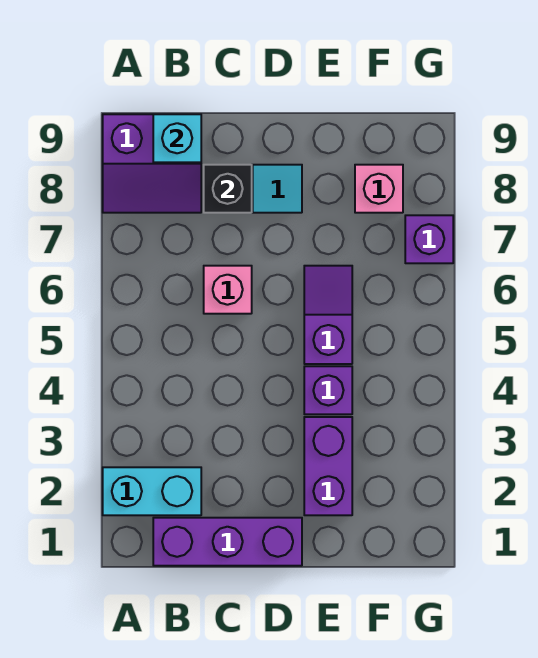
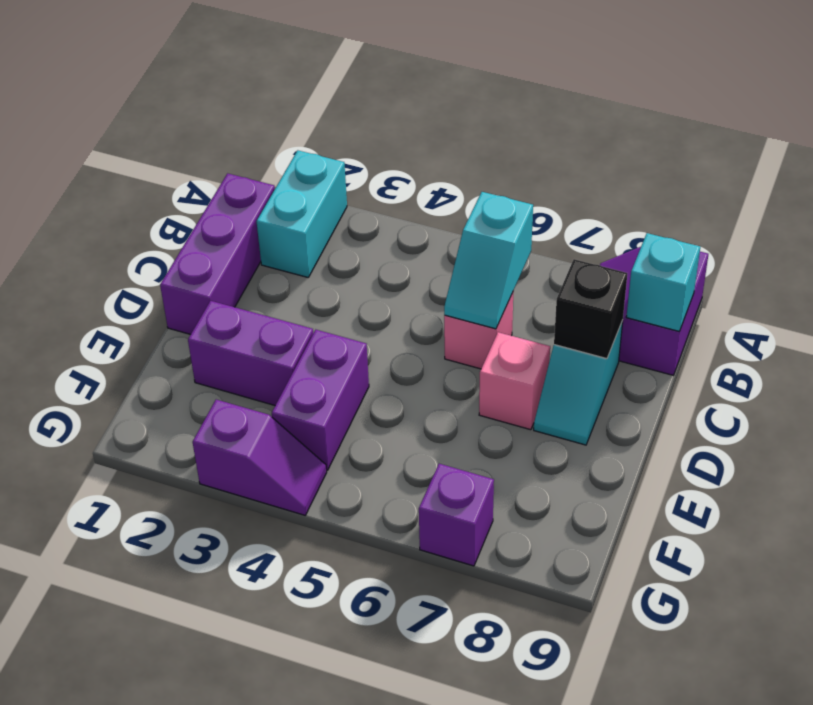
none -> cyan slope B6:C6 level 2 top B
purple brick E4 level 1 -> purple brick E4:F4 level 1
purple slope E5:E6 level 1 top 5 -> purple slope G3:G4 level 1 top 3
pink brick F8 level 1 -> pink brick D7 level 1

